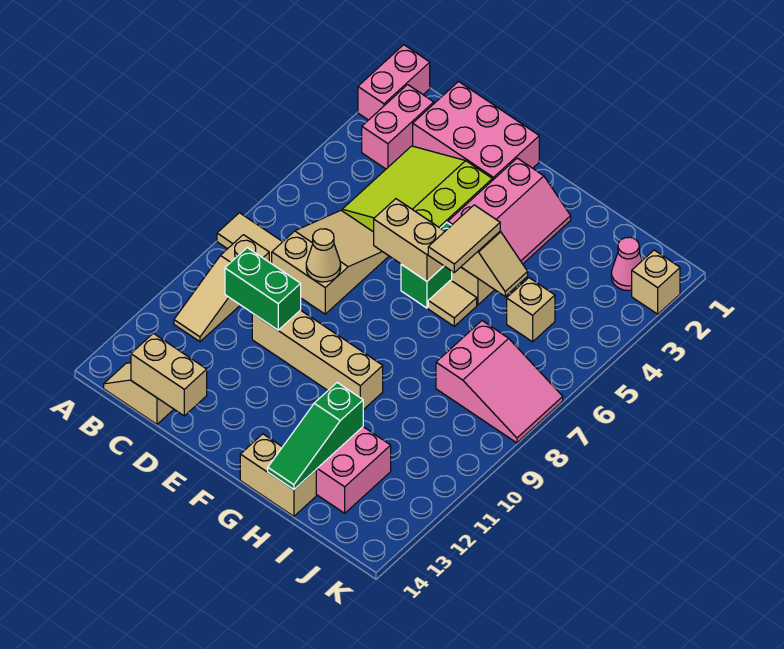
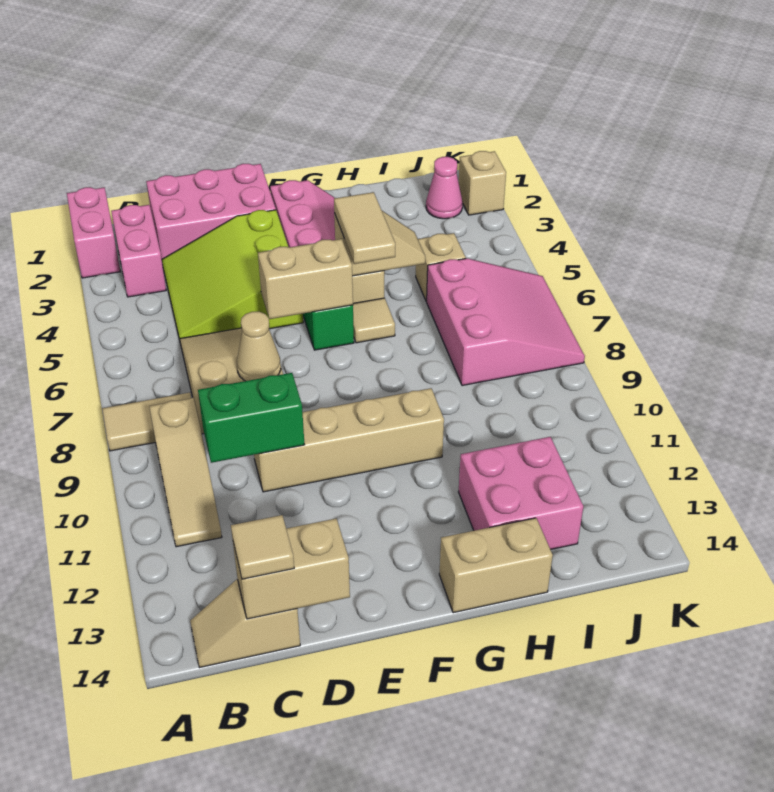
none -> tan tile C14 level 3
green slope H12:H14 level 2 top 12 -> none
pink slope I7:K8 level 1 top I -> pink slope I6:K8 level 1 top I

